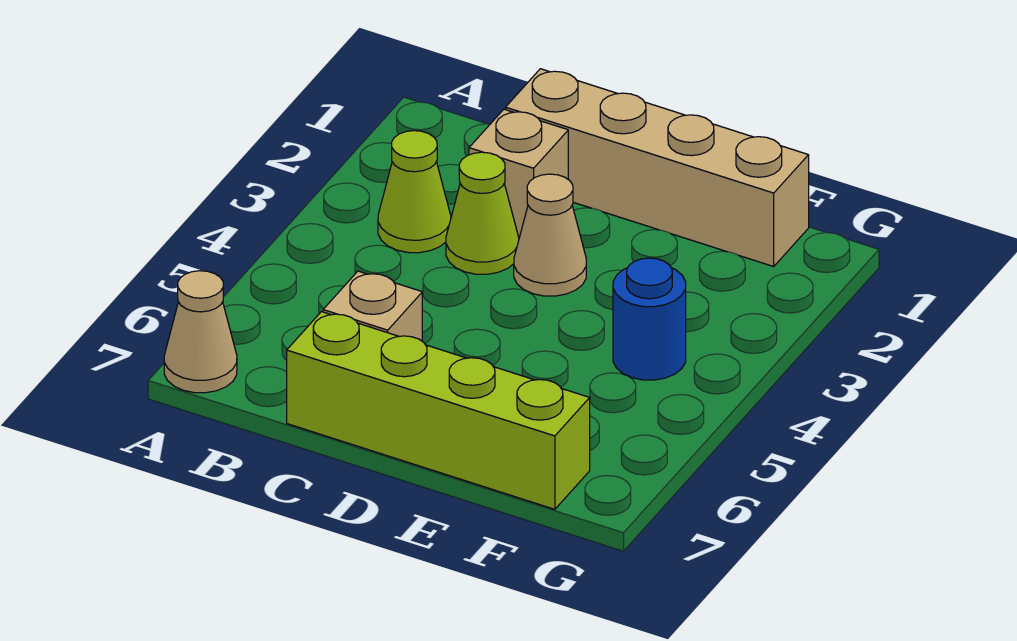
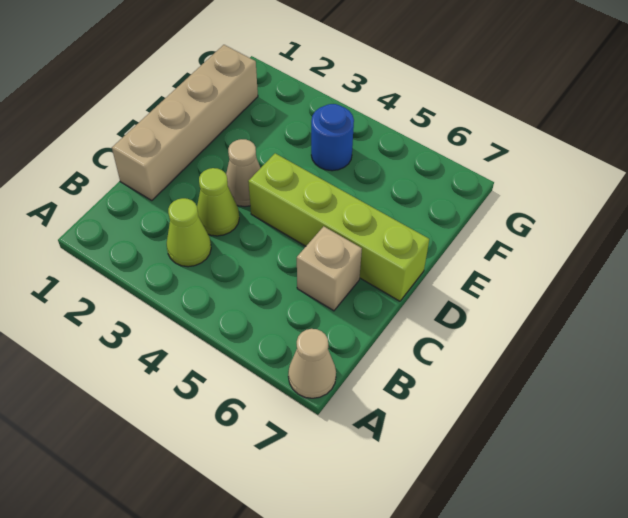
tan brick C2 level 1 -> none
lime brick C7:F7 level 1 -> lime brick D4:D7 level 1

